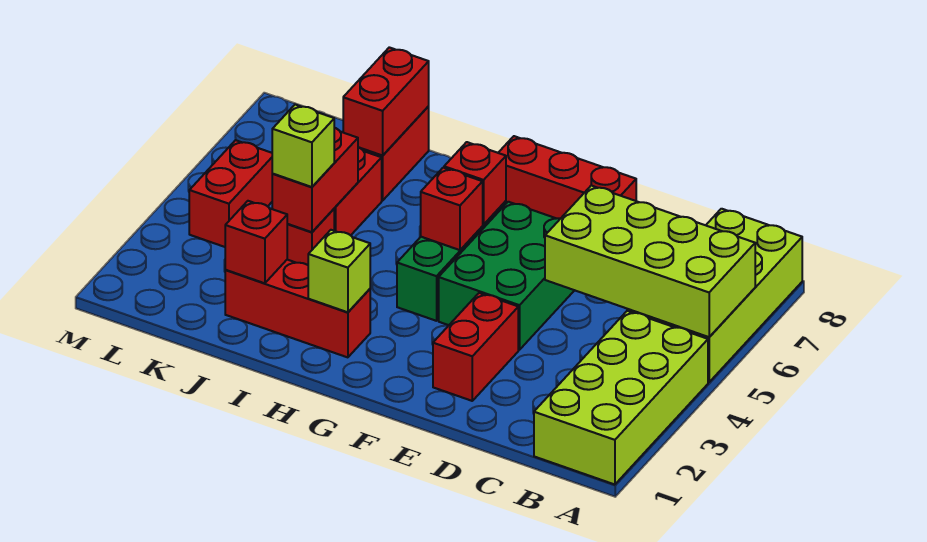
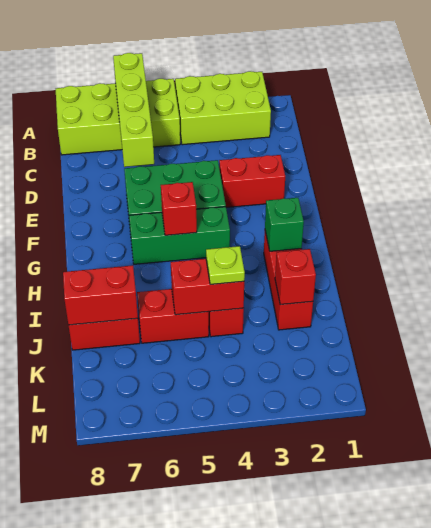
lime brick A1:B4 level 1 -> lime brick A2:B4 level 1
lime brick A5:D6 level 2 -> lime brick A6:D6 level 2
red brick E8:G8 level 1 -> none
red brick G6 level 2 -> none
lime brick H2 level 2 -> green brick H2 level 2
lime brick J4 level 3 -> lime plate J4 level 3
red brick L4:L5 level 1 -> none

